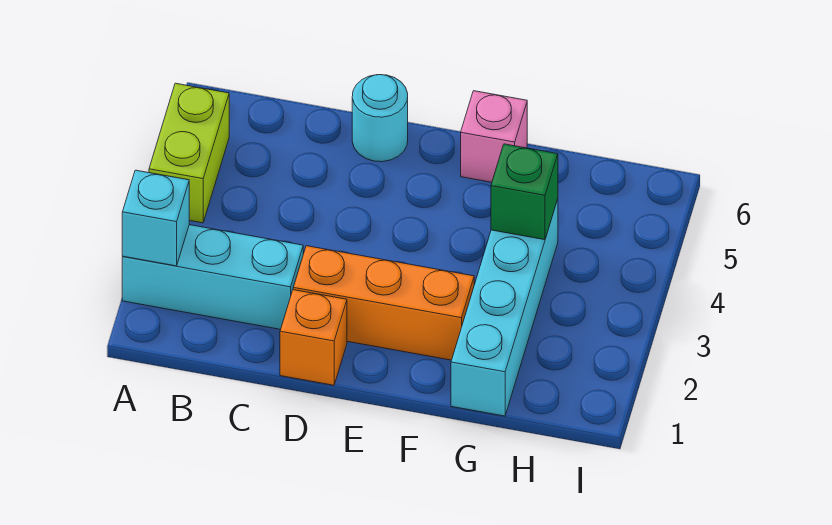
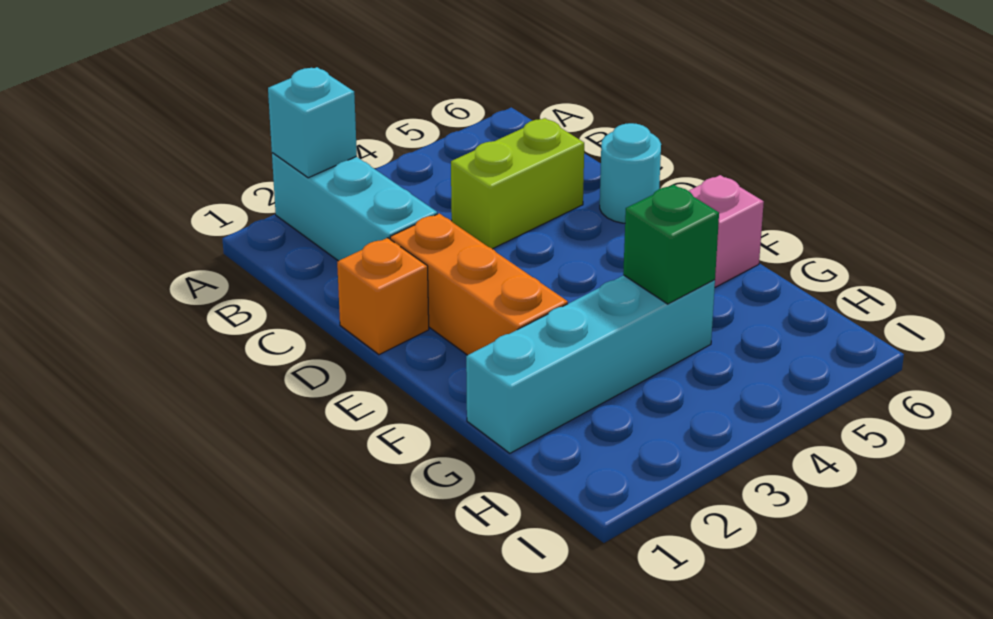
lime brick A4:A5 level 1 -> lime brick C4:C5 level 1

